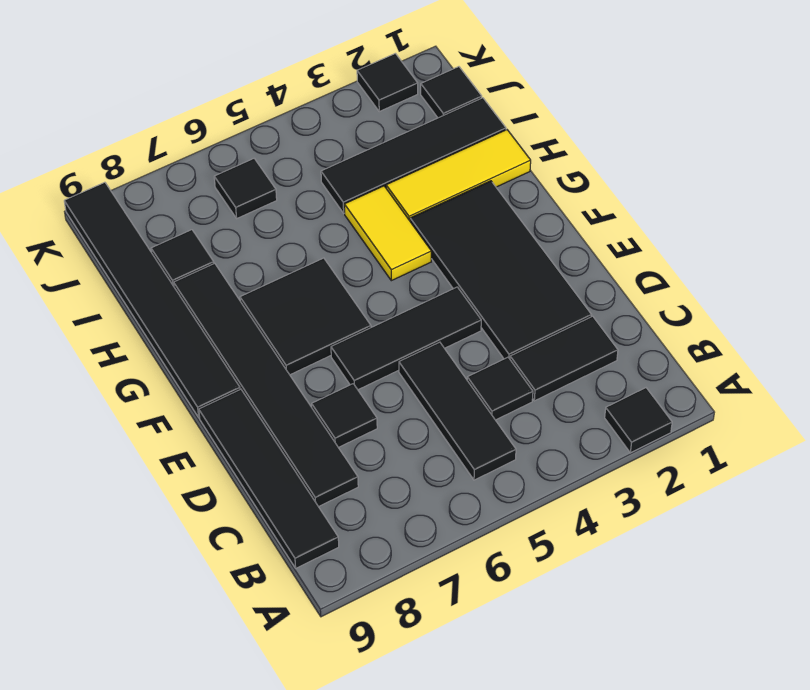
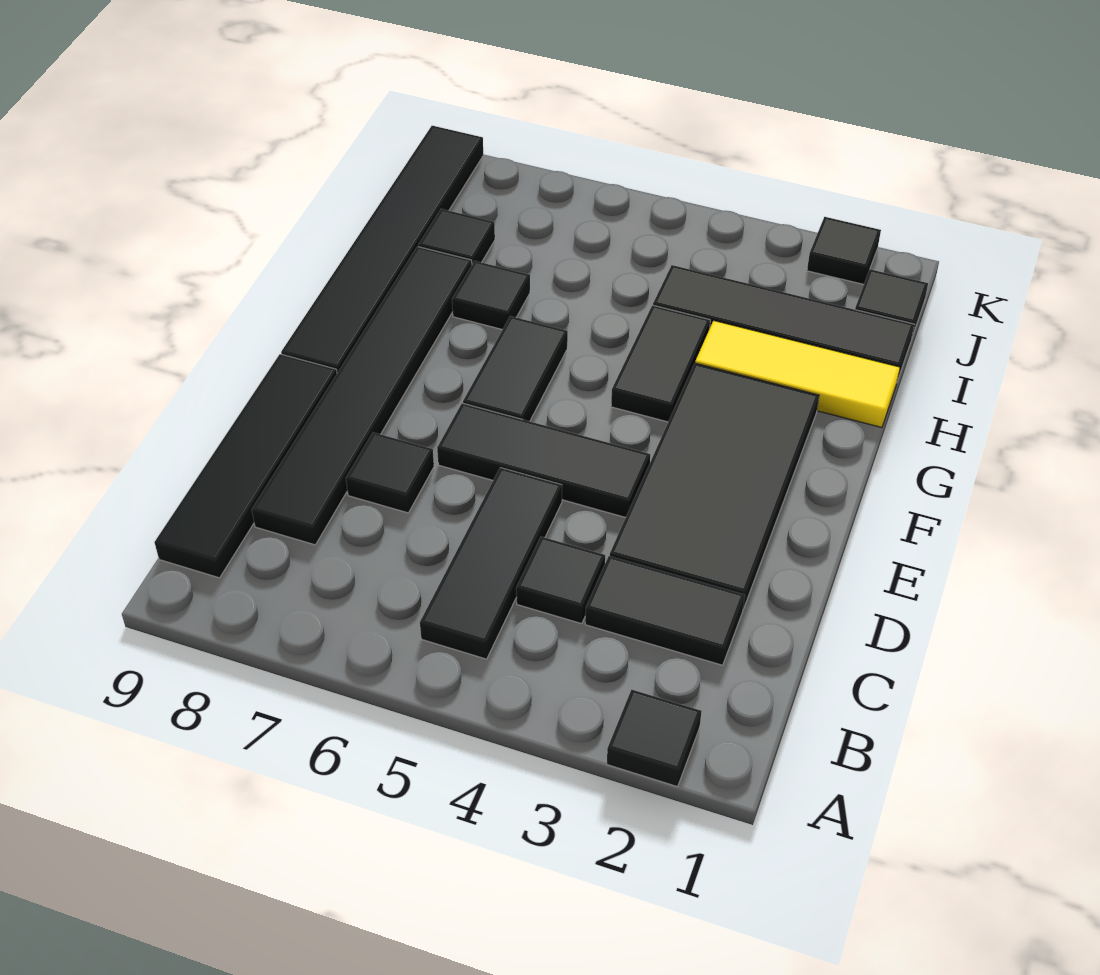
black tile F6:G7 level 1 -> black tile F6:G6 level 1
yellow tile G4:H4 level 1 -> black tile G4:H4 level 1
black tile J6 level 1 -> black tile H7 level 1

